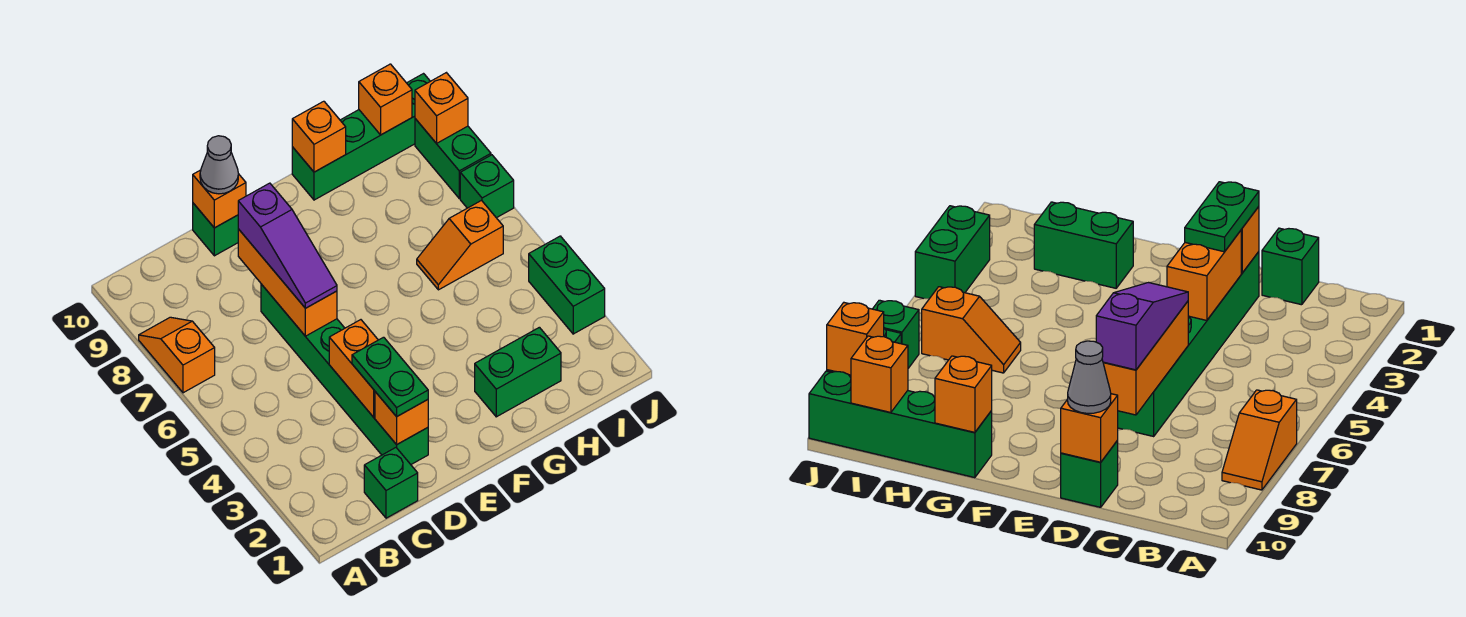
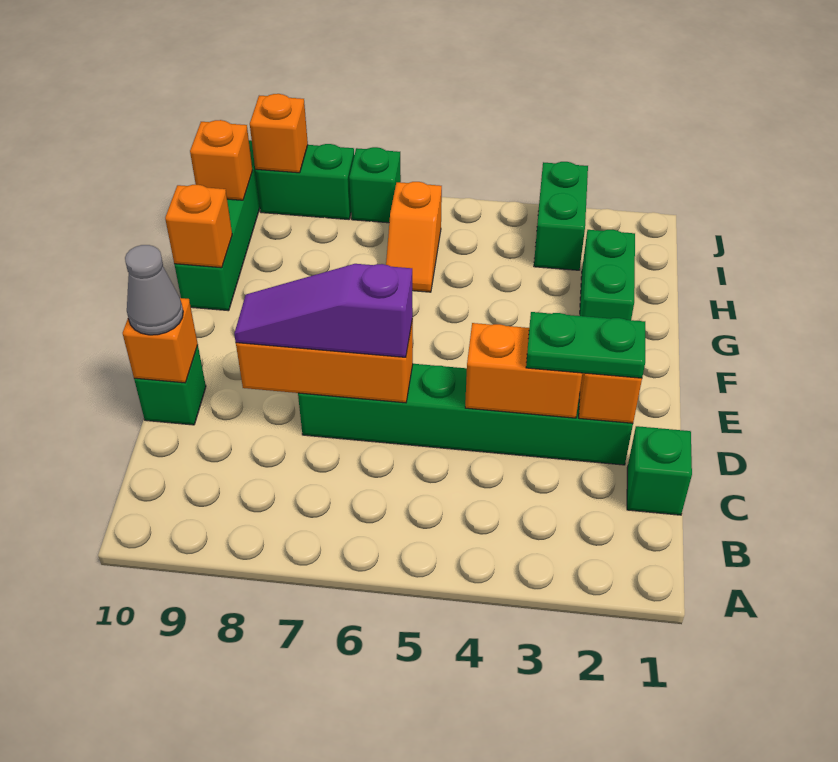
orange slope A7:A8 level 1 top 7 -> none
purple slope D6:D8 level 3 top 8 -> purple slope D6:D8 level 3 top 6
green brick J3:J4 level 1 -> green brick I3:J3 level 1

